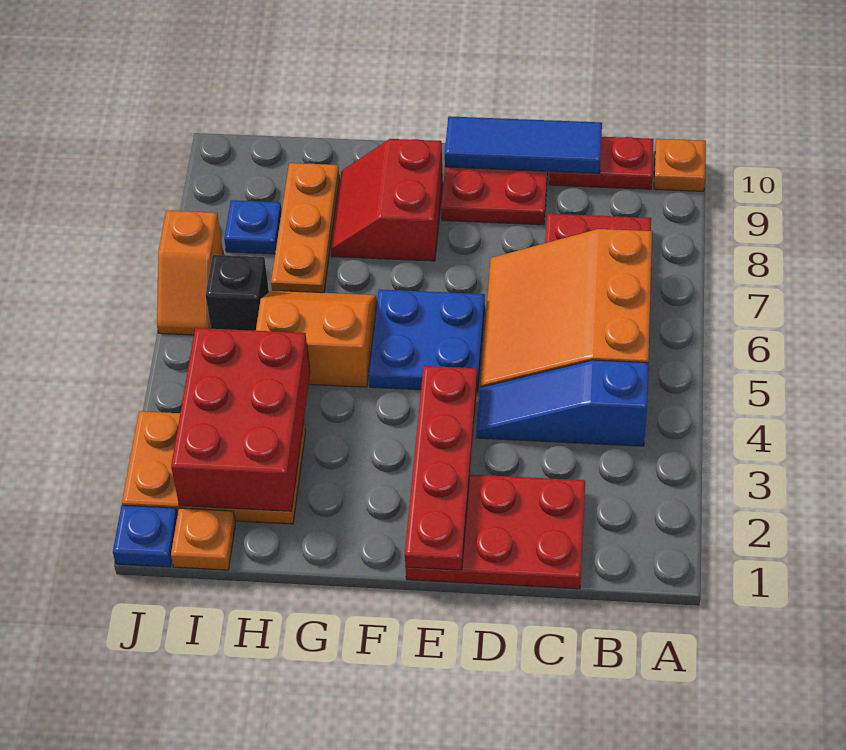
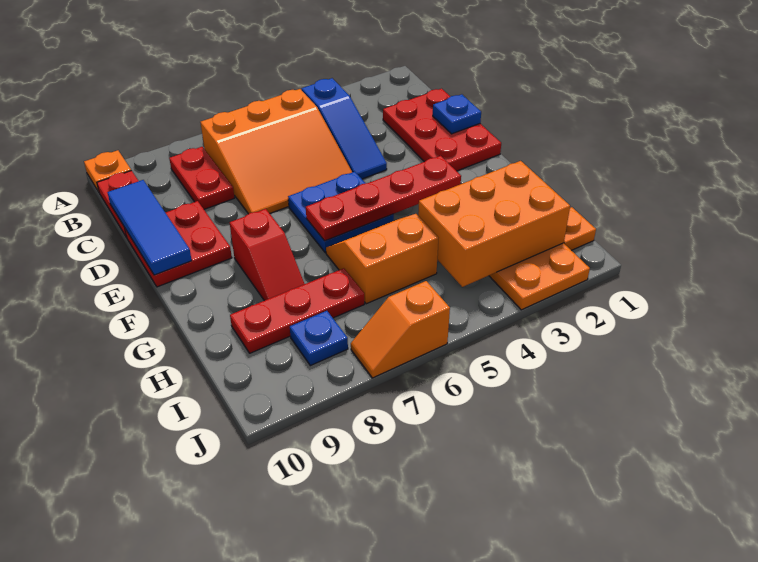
red plate E1:E4 level 2 -> red plate F3:F6 level 2
red slope F8:G9 level 1 top F -> red slope F8:G8 level 1 top F
orange slope G5:H6 level 1 top 5 -> orange slope G5:H6 level 1 top H
red brick H2:I4 level 2 -> orange brick H2:I4 level 2
orange plate H7:H9 level 1 -> red plate H7:H9 level 1
black brick I6 level 1 -> none
blue plate J1 level 1 -> blue plate D1 level 2
orange slope J6:J7 level 1 top 7 -> orange slope J6:J7 level 1 top 6

